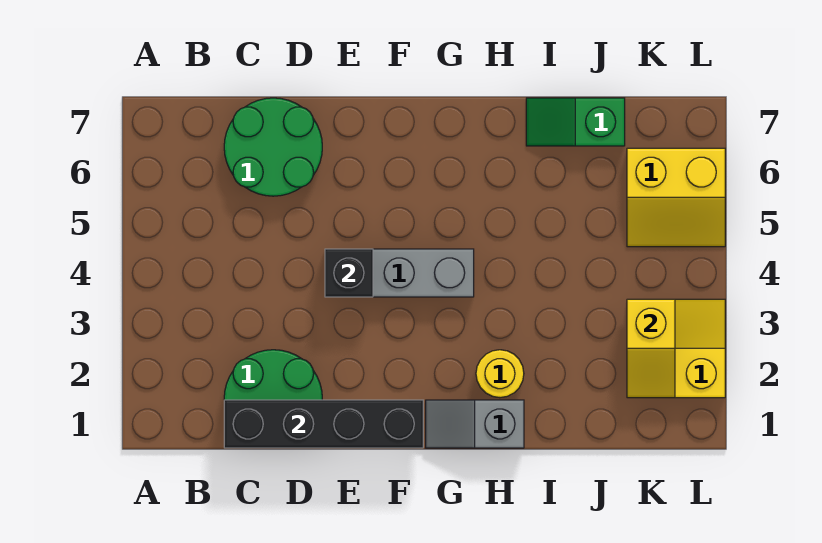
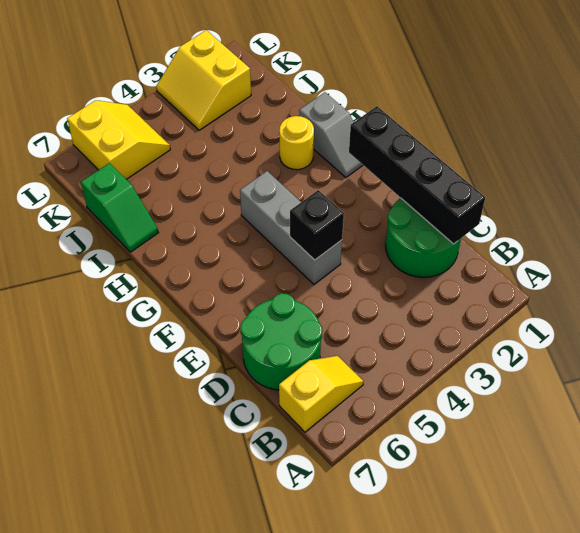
yellow slope K2:K3 level 2 top 3 -> yellow slope B6:B7 level 1 top 7

